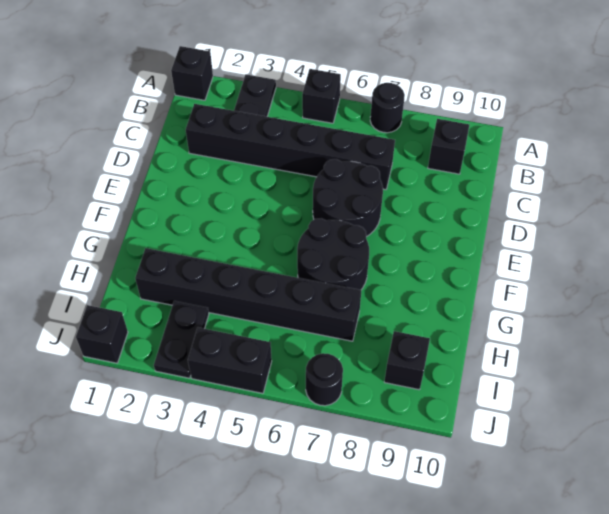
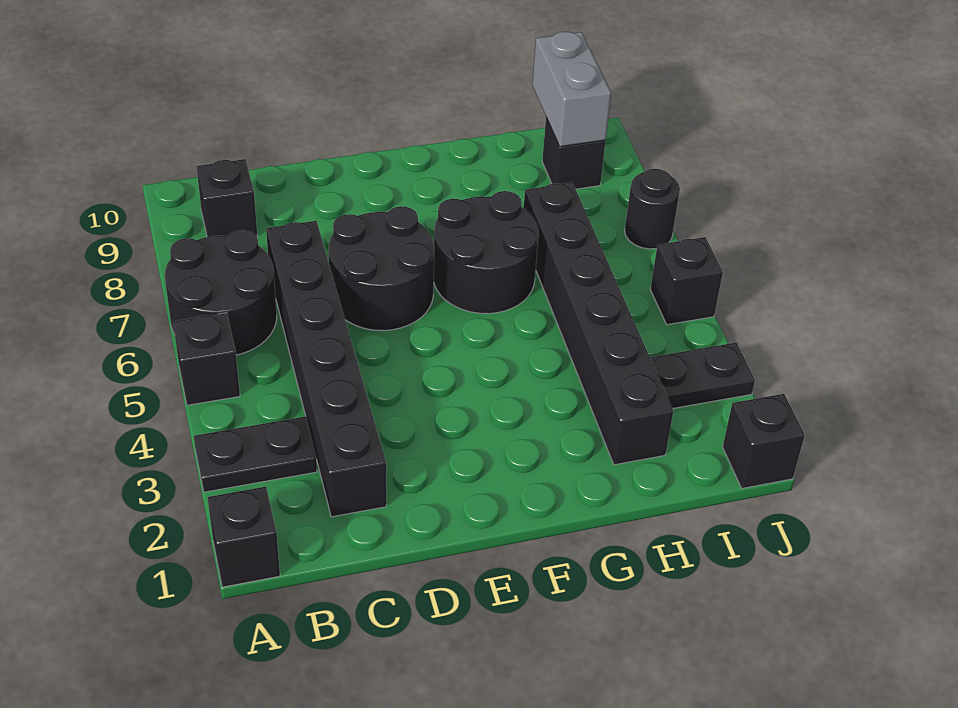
black round brick A7 level 1 -> black round brick A6:B7 level 1
none -> grey brick I9:I10 level 2
black brick J4:J5 level 1 -> black brick J5 level 1

